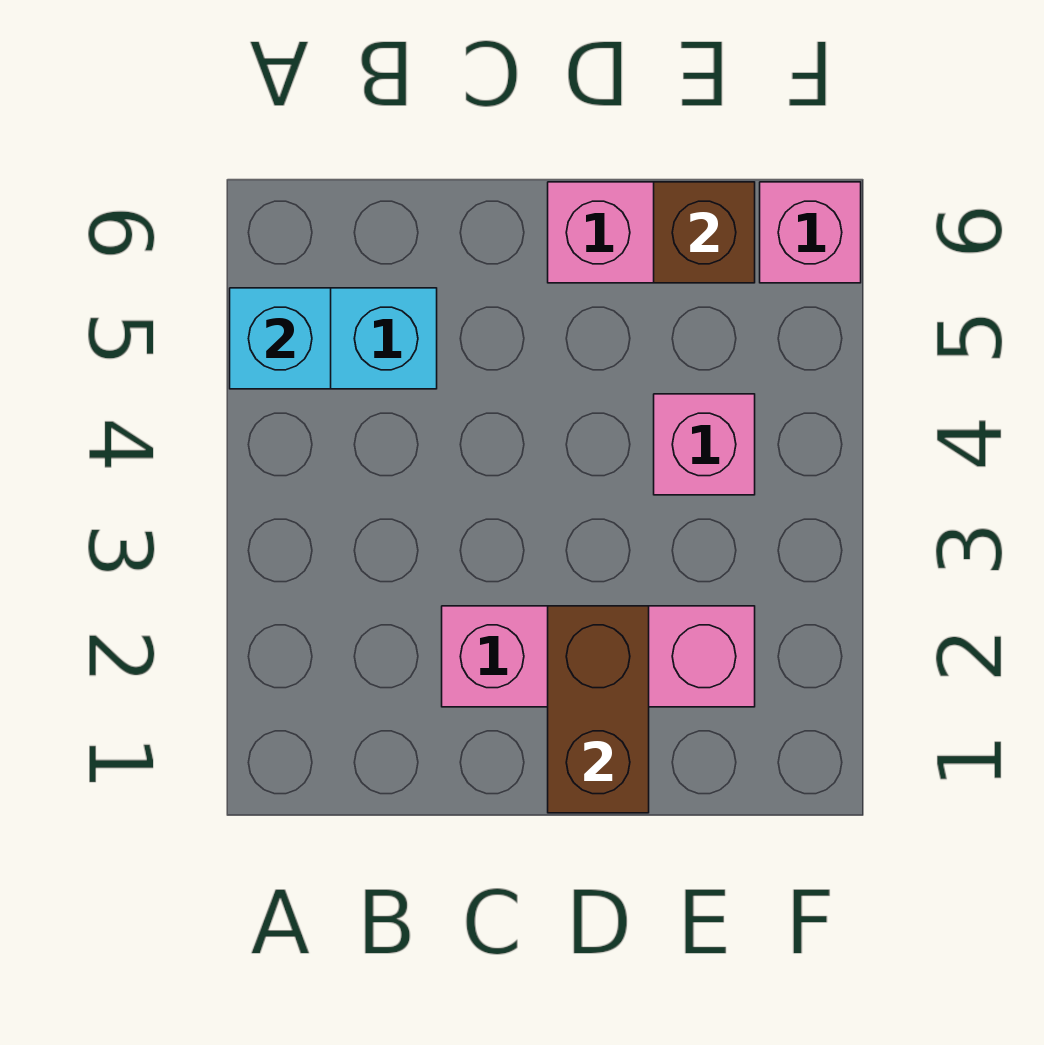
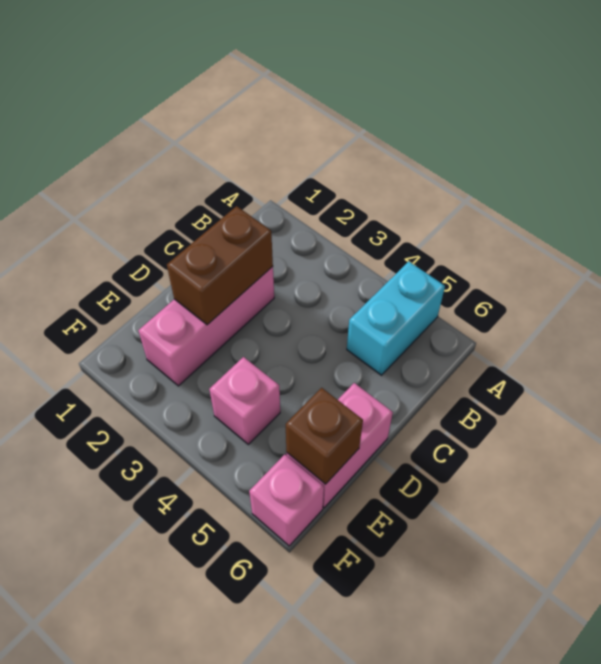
cyan brick A5 level 2 -> none
brown brick D1:D2 level 2 -> brown brick C2:D2 level 2

